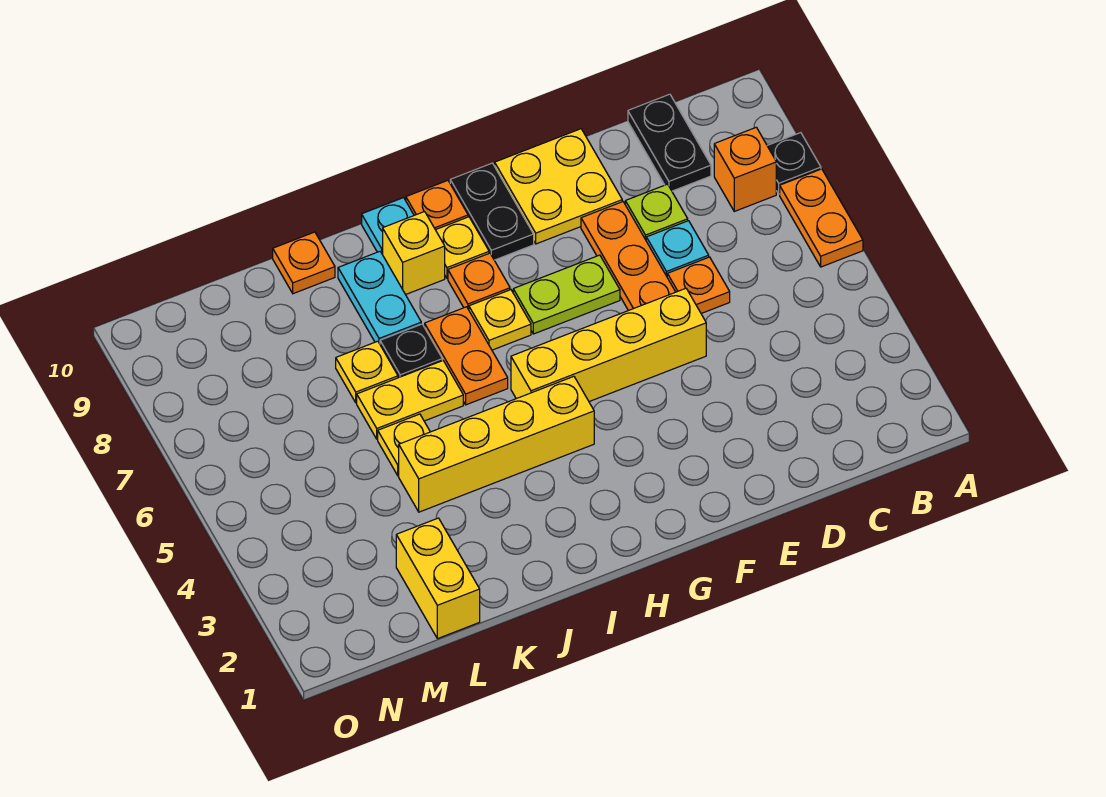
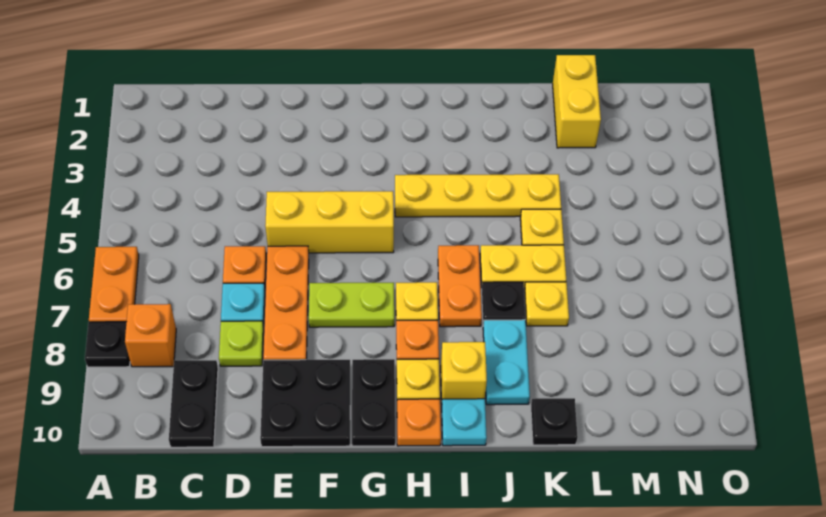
yellow brick E5:H5 level 1 -> yellow brick E5:G5 level 1
yellow plate E9:F10 level 1 -> black plate E9:F10 level 1
yellow brick H4:K4 level 1 -> yellow plate H4:K4 level 1
orange plate K10 level 1 -> black plate K10 level 1

